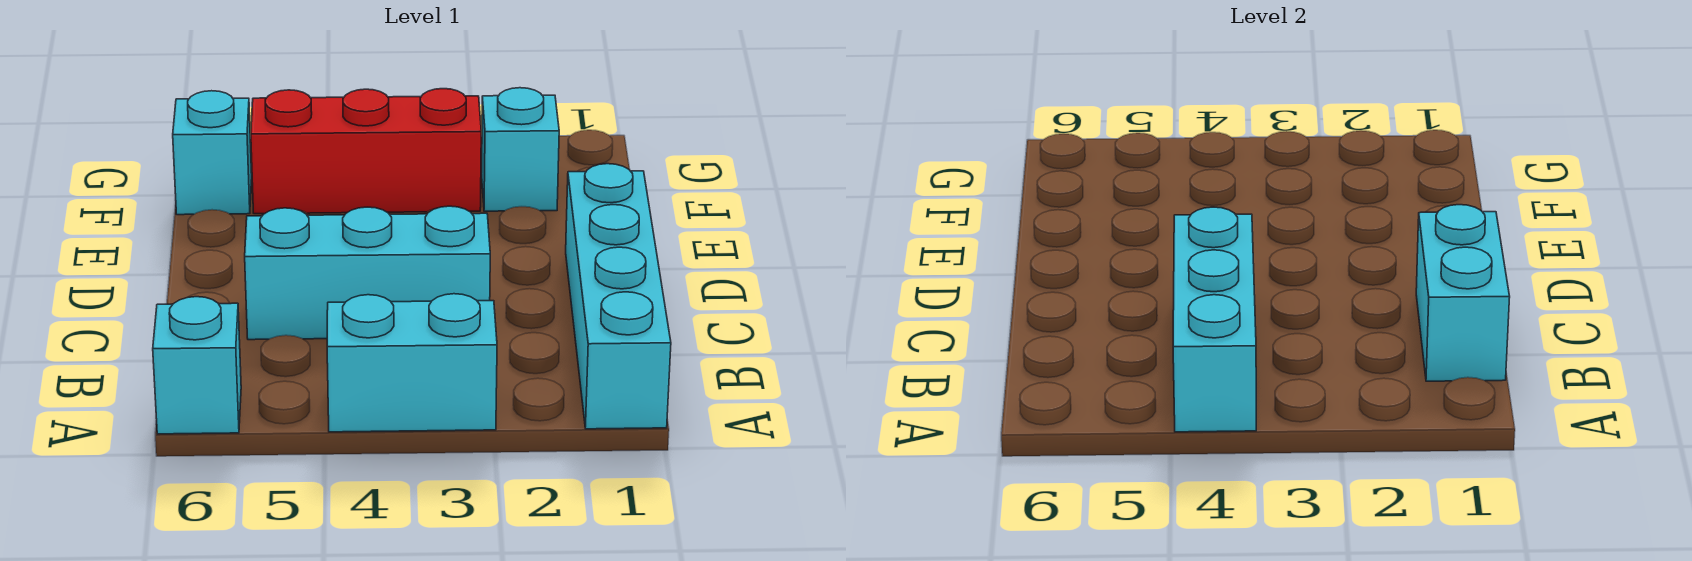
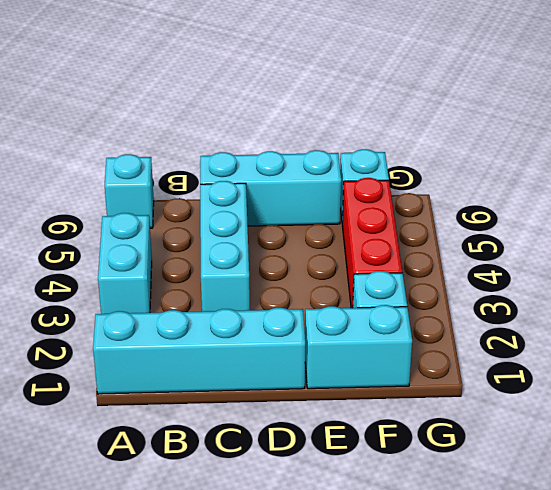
cyan brick A4:C4 level 2 -> cyan brick C6:E6 level 1
cyan brick B1:C1 level 2 -> cyan brick E1:F1 level 1

